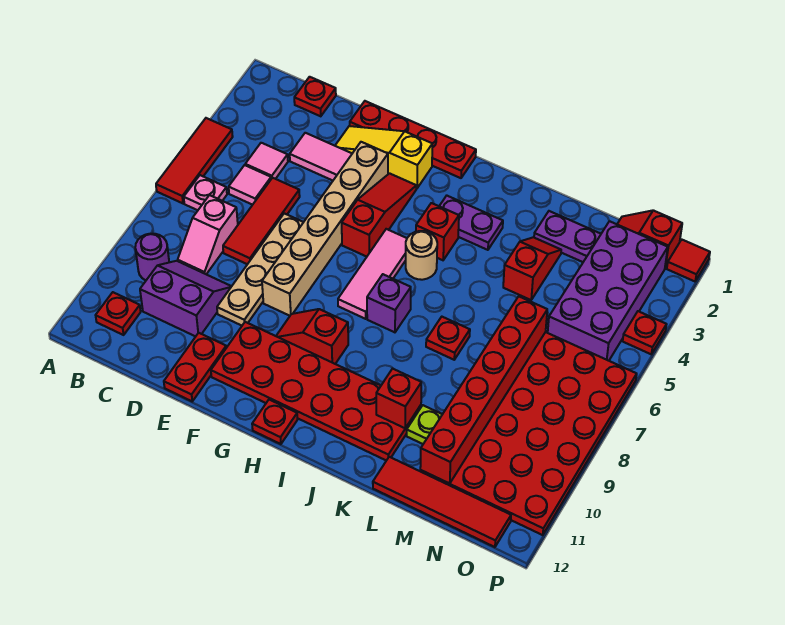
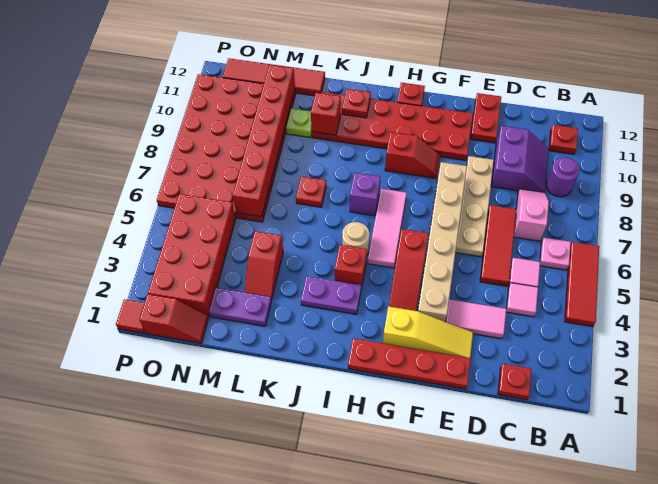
purple slope C9:D10 level 1 top 10 -> purple slope C9:D10 level 1 top D
purple brick N2:O5 level 1 -> red brick N2:O5 level 1
red plate P4 level 1 -> red plate J11 level 2

